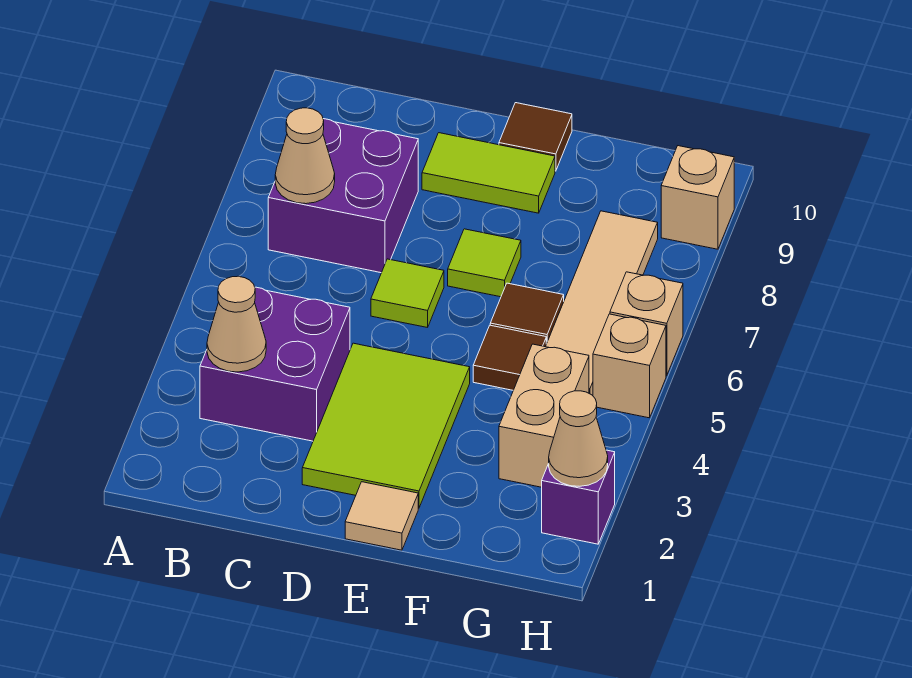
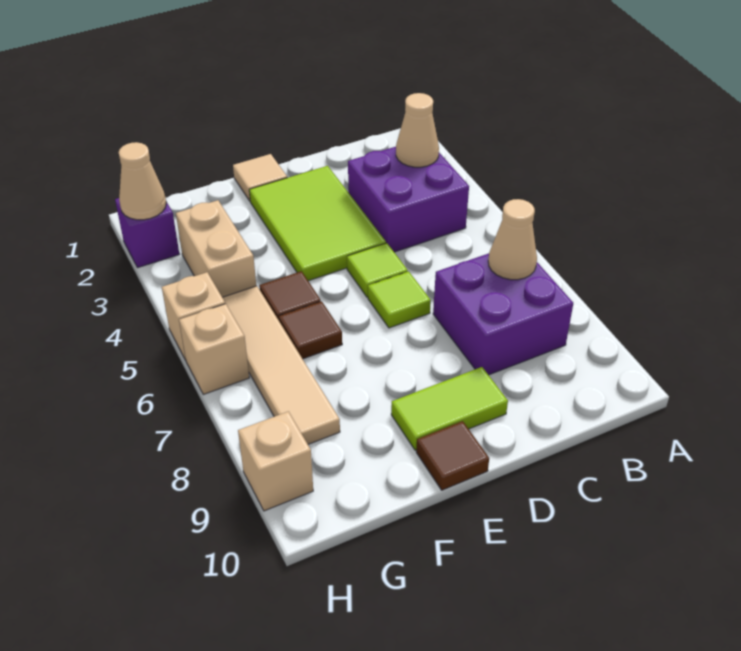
lime tile E7 level 1 -> lime tile D5 level 1

